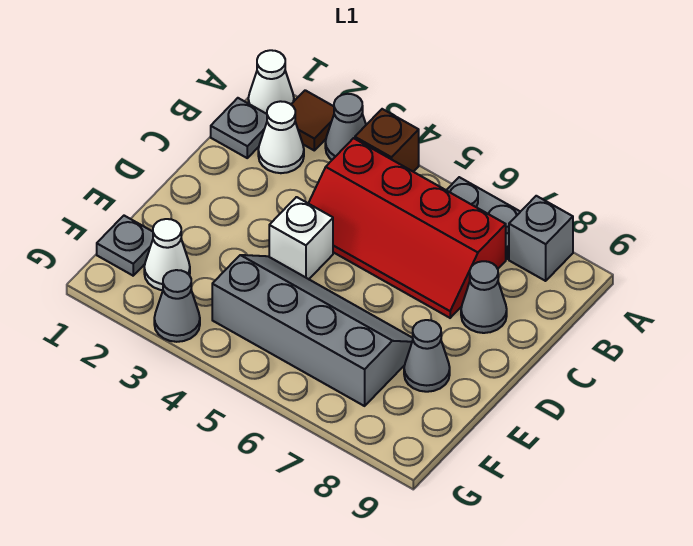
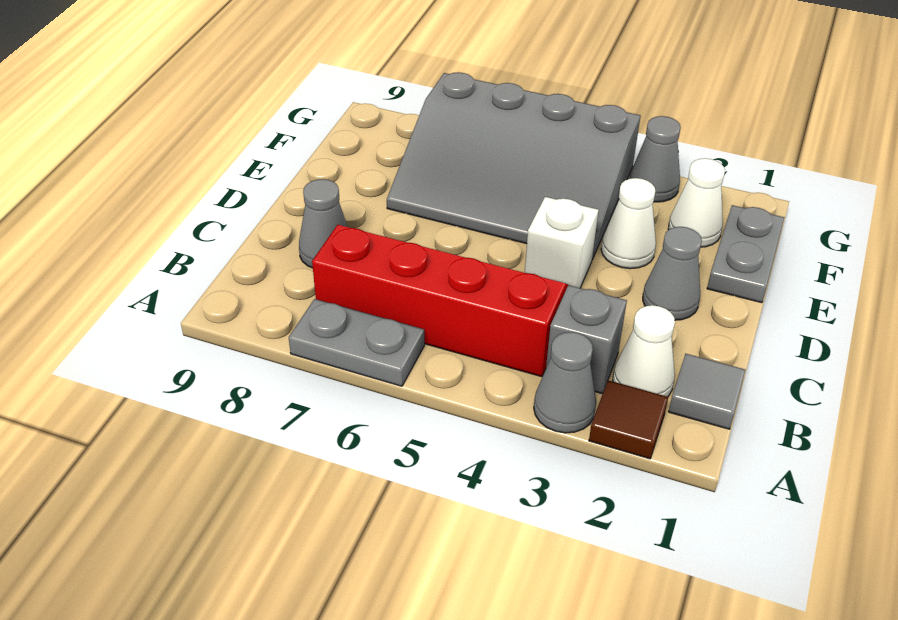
white cone A1 level 1 -> white cone E3 level 1
brown brick A4 level 1 -> none
grey brick A8 level 1 -> grey brick B3 level 1
grey plate B1 level 1 -> grey tile B1 level 1
grey slope E4:F7 level 1 top F -> grey slope E4:G7 level 1 top G
grey cone E8 level 1 -> grey cone D2 level 1
grey plate F1 level 1 -> grey plate E1:F1 level 1

